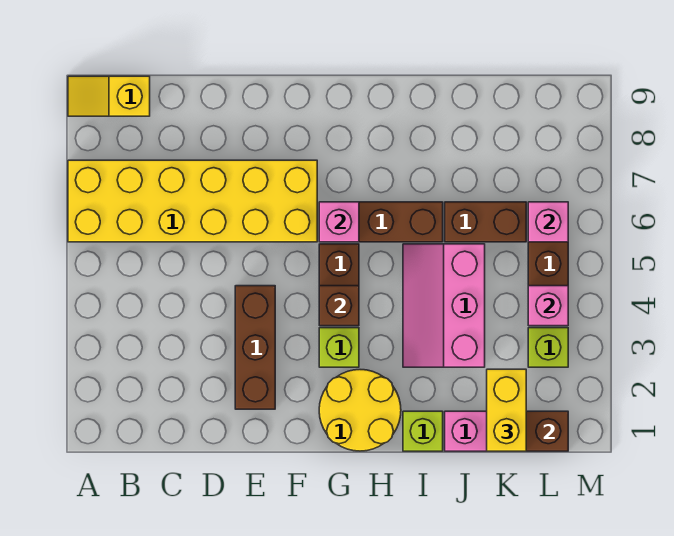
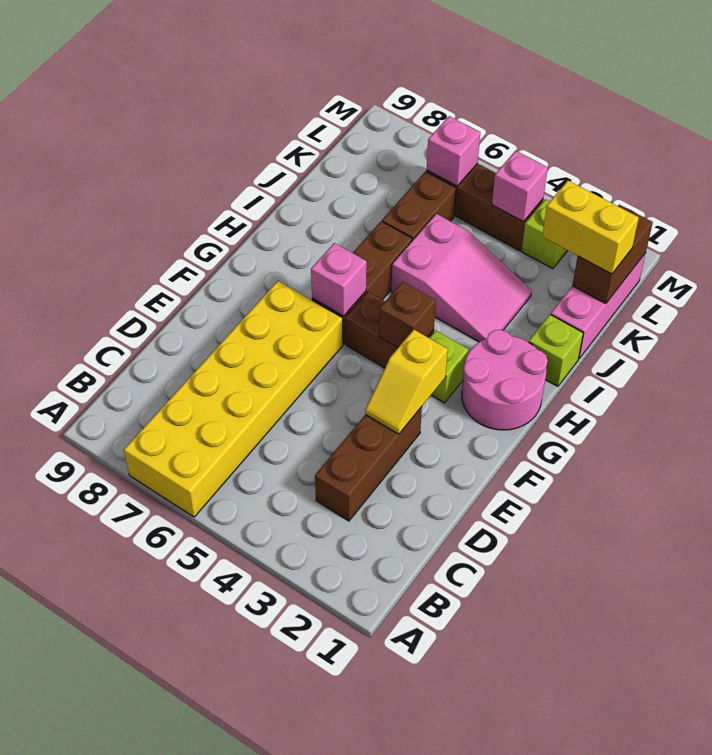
yellow slope A9:B9 level 1 top B -> yellow slope E3:F3 level 2 top F
brown brick E2:E4 level 1 -> brown brick C3:E3 level 1
yellow round brick G1:H2 level 1 -> pink round brick G1:H2 level 1
pink slope I3:J5 level 1 top J -> pink slope I3:J5 level 1 top 5

